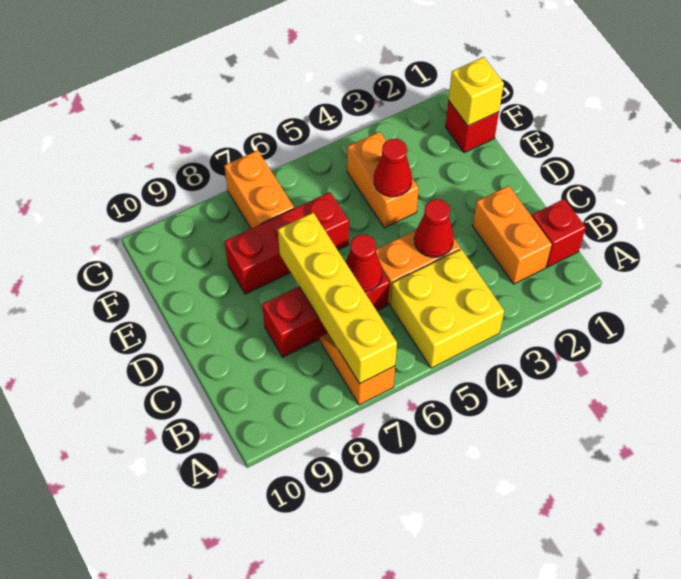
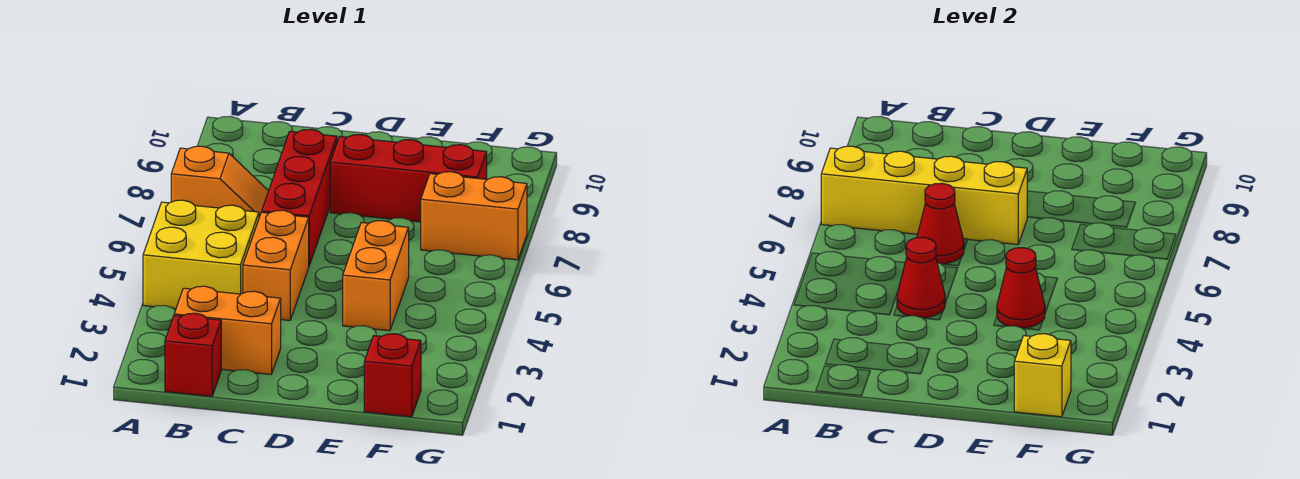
orange brick E4:F4 level 1 -> orange brick E4:E5 level 1
red brick E6:E8 level 1 -> red brick D8:F8 level 1

